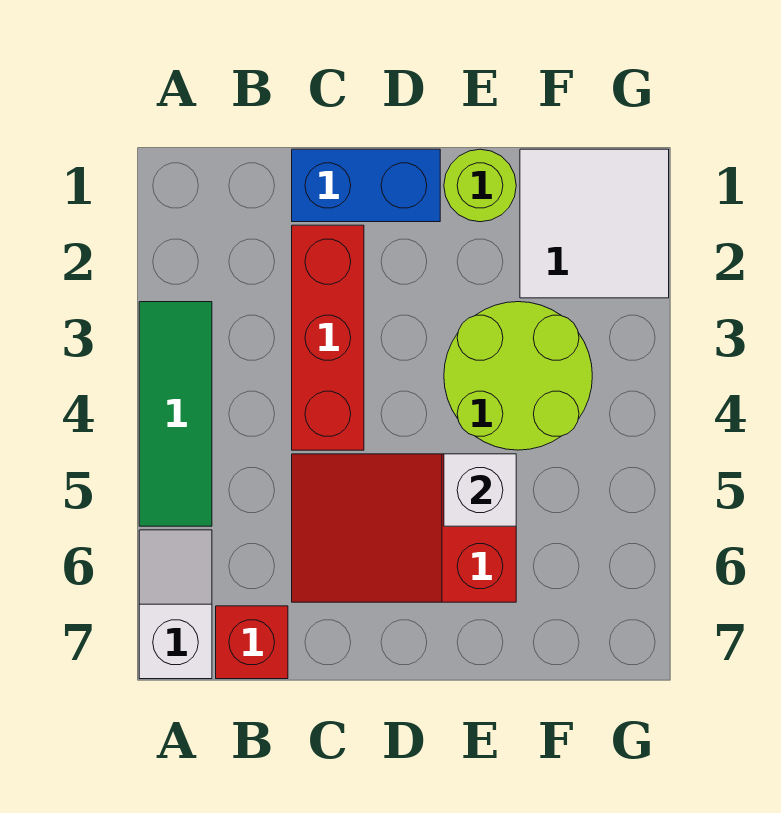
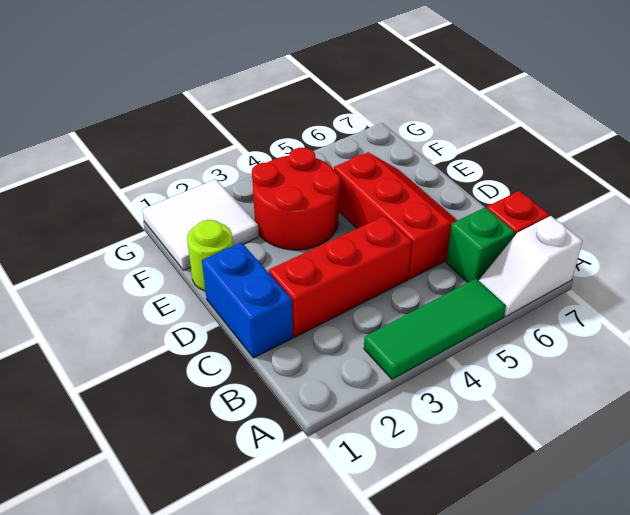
none -> green brick B6 level 1
red slope C5:E6 level 1 top E -> red slope C5:E6 level 1 top 5
lime round brick E3:F4 level 1 -> red round brick E3:F4 level 1
white brick E5 level 2 -> none

